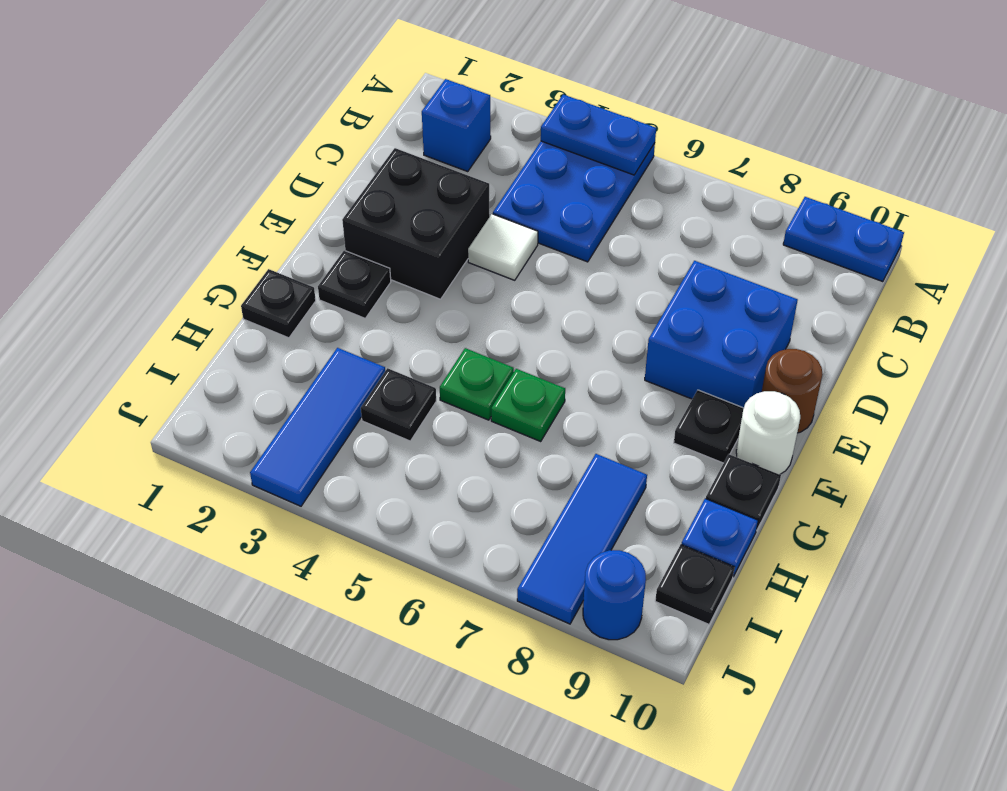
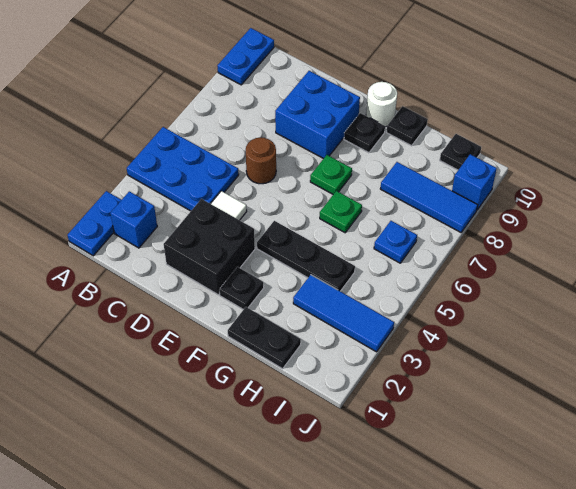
blue plate A4:A5 level 2 -> blue plate A1:A2 level 1
brown round brick E10 level 1 -> brown round brick D6 level 1
black plate G1 level 1 -> black plate G1:H1 level 1
green plate G5 level 1 -> green plate F7 level 1
black plate H4 level 1 -> black plate F4:H4 level 1
blue plate H10 level 1 -> blue plate I6 level 1
blue round brick J9 level 1 -> blue brick J9 level 1

